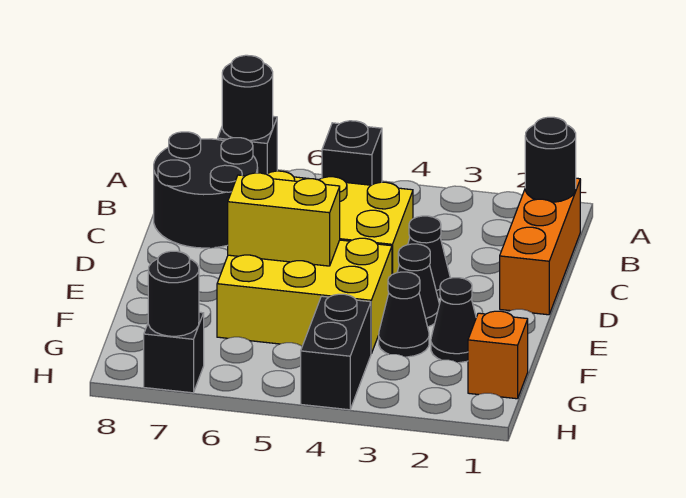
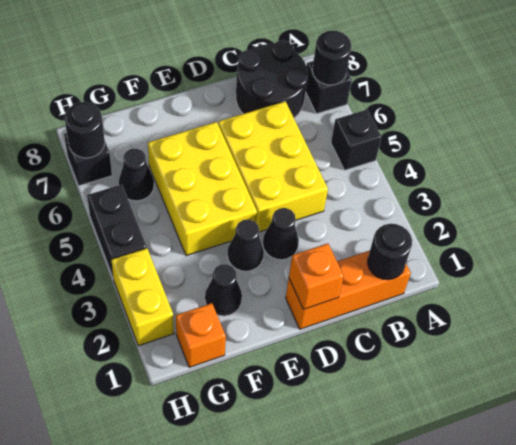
none -> orange brick D1 level 2
yellow brick E5:E6 level 2 -> yellow brick H2:H3 level 1
black cone F3 level 1 -> black cone G6 level 1
black brick G4:H4 level 1 -> black brick H4:H5 level 1

